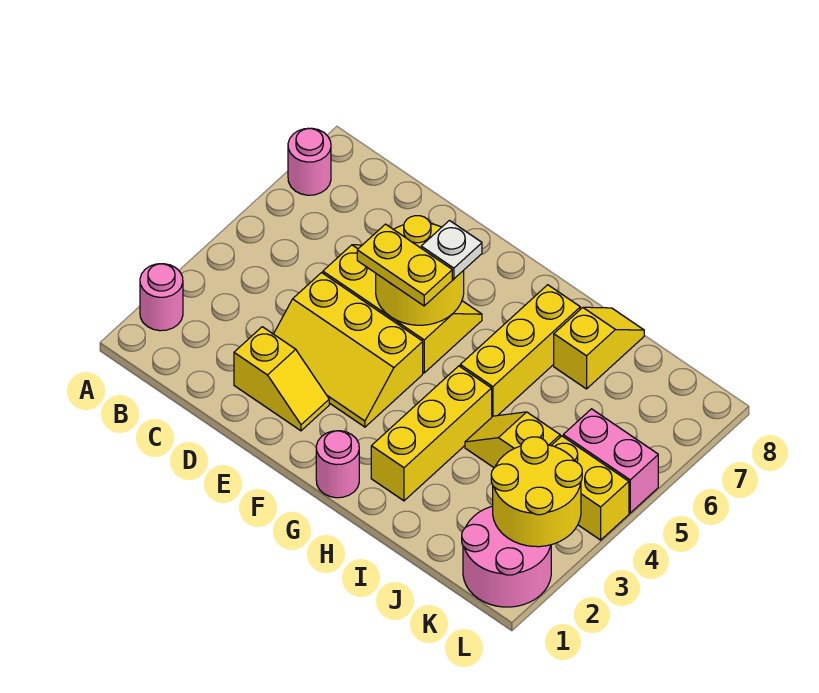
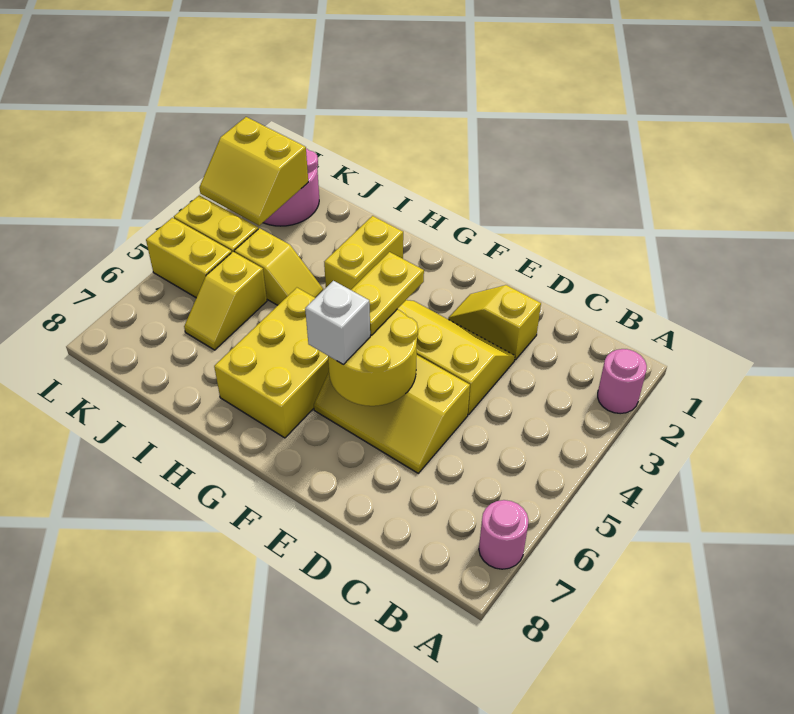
yellow plate E5:F5 level 3 -> yellow plate F4:F5 level 3
white plate F6 level 3 -> white brick F6 level 3
pink round brick G1 level 1 -> none
yellow brick H2:H4 level 1 -> yellow brick H2:H3 level 1
yellow brick H5:H7 level 1 -> yellow brick G5:H7 level 1
yellow slope I7:I8 level 1 top 7 -> yellow slope J5:J6 level 1 top 5
yellow round brick K2:L3 level 2 -> yellow slope K2:L3 level 2 top 2
pink brick K5:L5 level 1 -> yellow brick K5:L5 level 1

